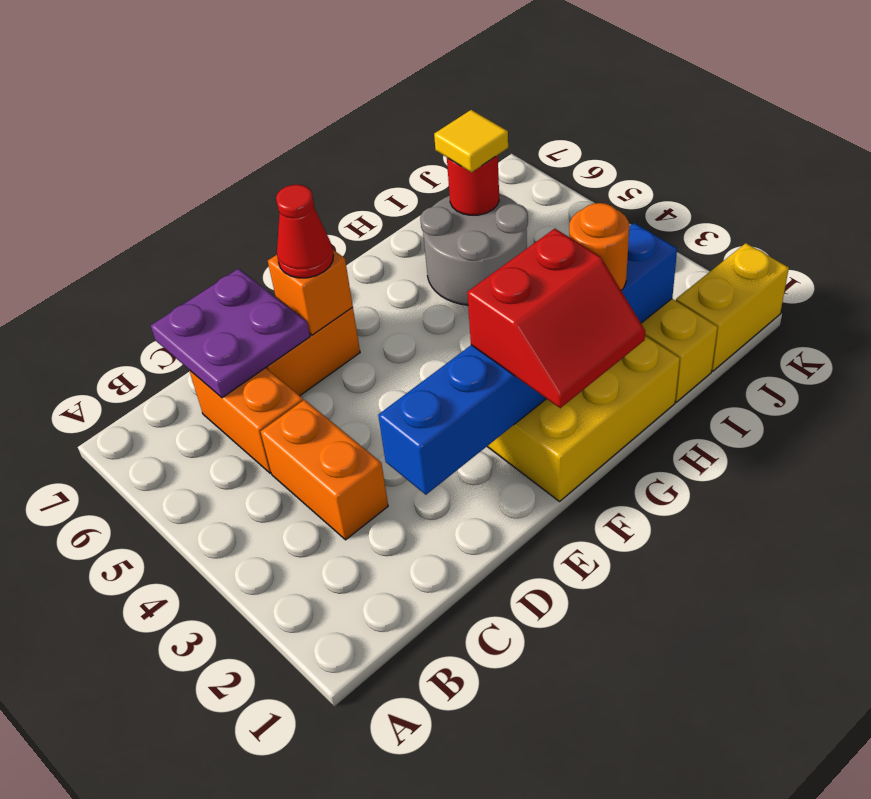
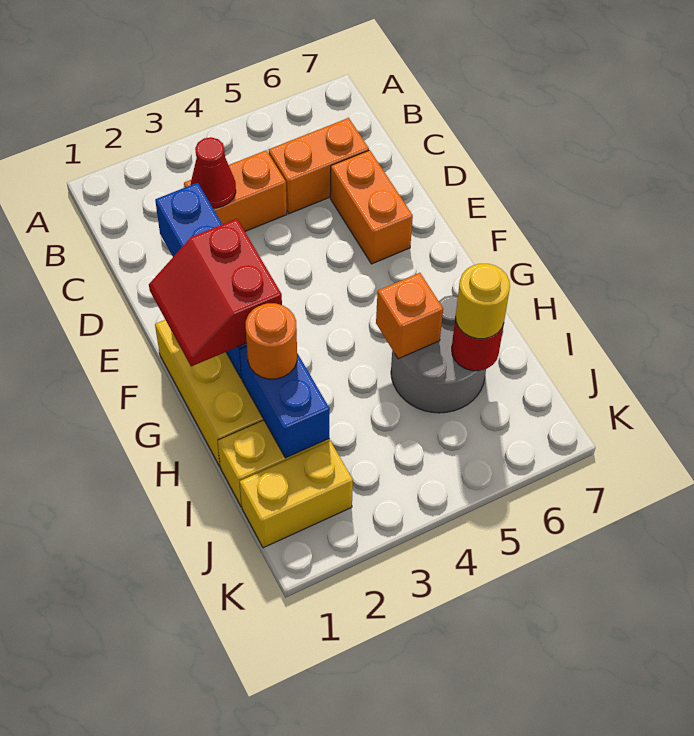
purple plate C6:D7 level 2 -> none
orange brick E6 level 2 -> orange brick H5 level 2
red cone E6 level 3 -> red cone C3 level 2
yellow tile I6 level 3 -> yellow round brick I6 level 3
yellow brick J1:K1 level 1 -> yellow brick J1:J2 level 1

